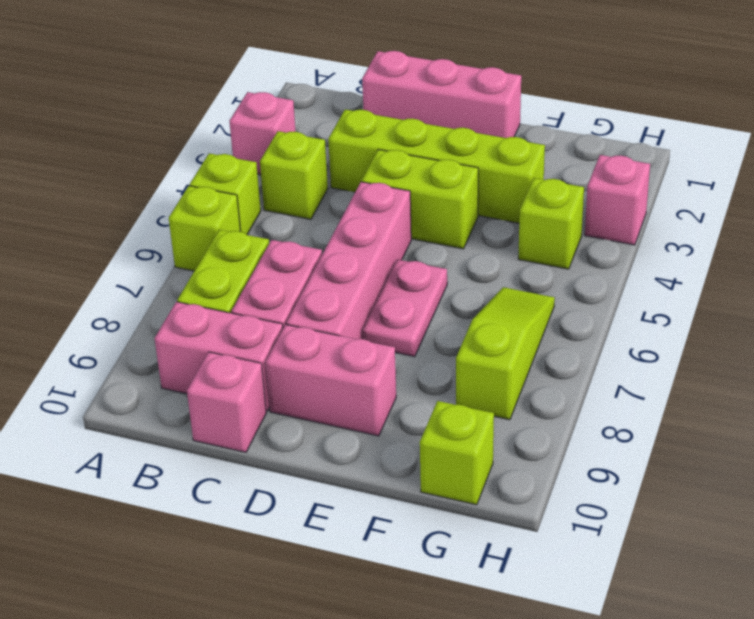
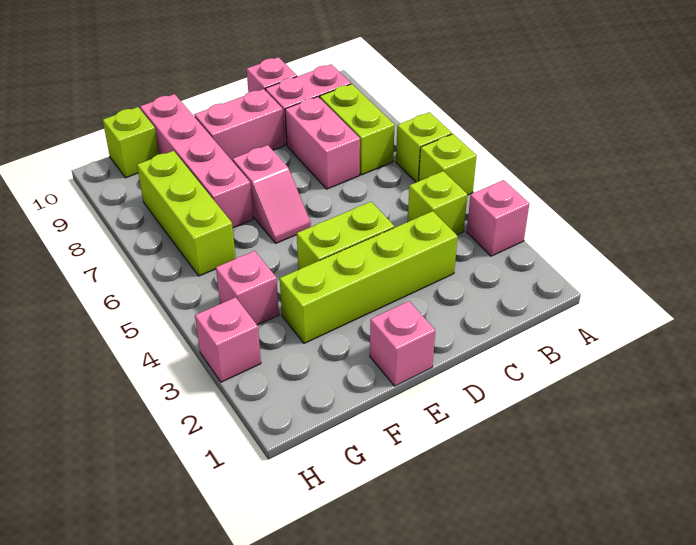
pink brick C1:E1 level 1 -> pink brick E1 level 1
pink brick D5:D8 level 1 -> pink brick F7:F10 level 1
pink plate E6:E7 level 1 -> pink slope E6:E7 level 1 top 7
lime brick G4 level 1 -> pink brick G4 level 1
lime slope G6:G8 level 1 top 8 -> lime brick G6:G8 level 1

